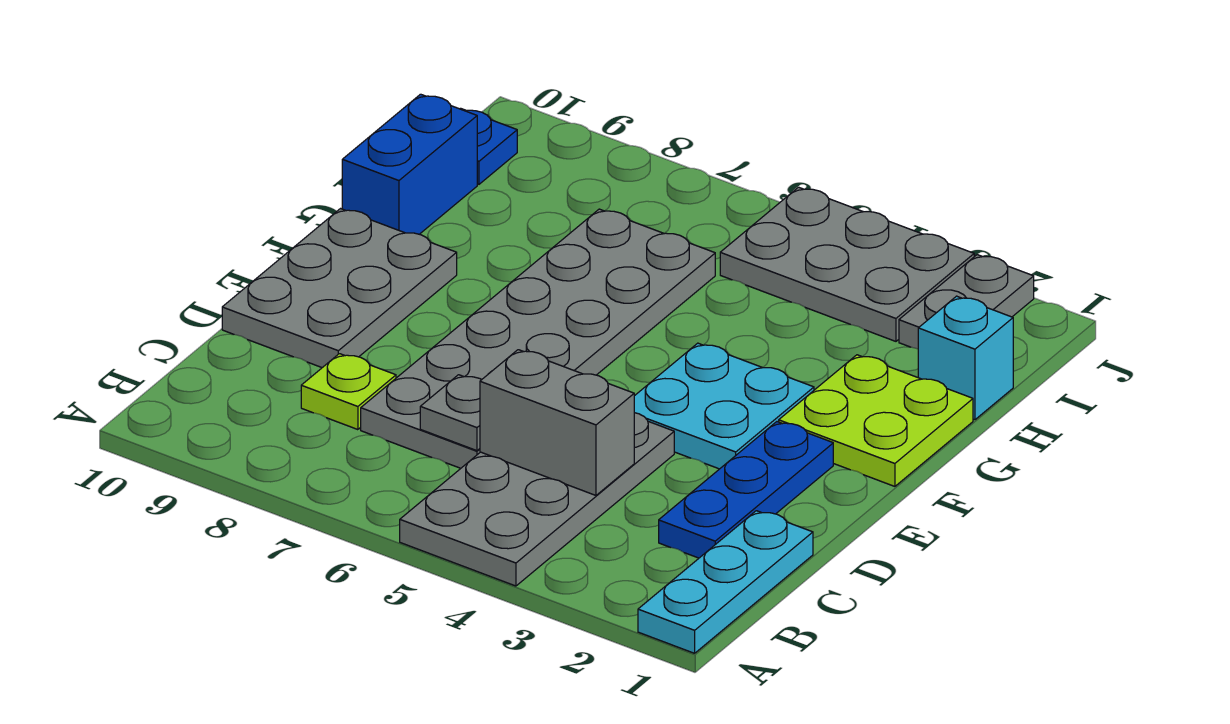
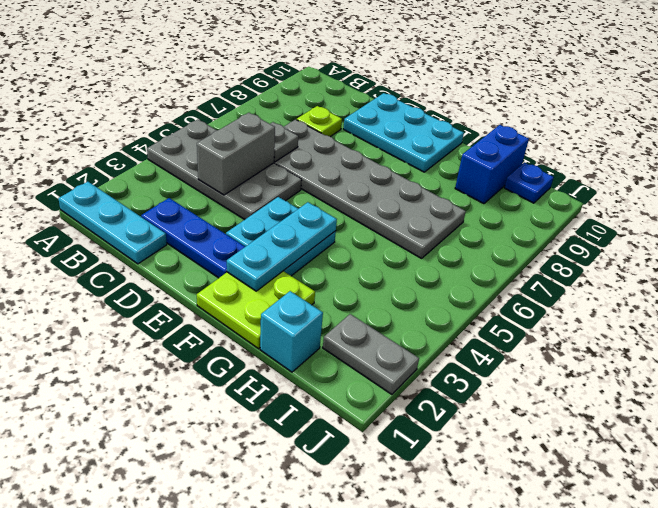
grey plate D9:F10 level 1 -> cyan plate D9:F10 level 1
none -> cyan plate F2:F4 level 2
blue brick G10:H10 level 1 -> blue brick H9:H10 level 1
grey plate I3:J5 level 1 -> none

